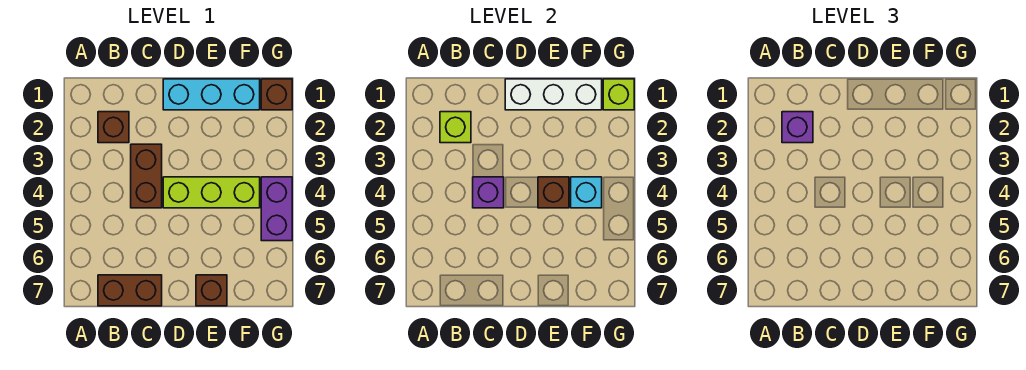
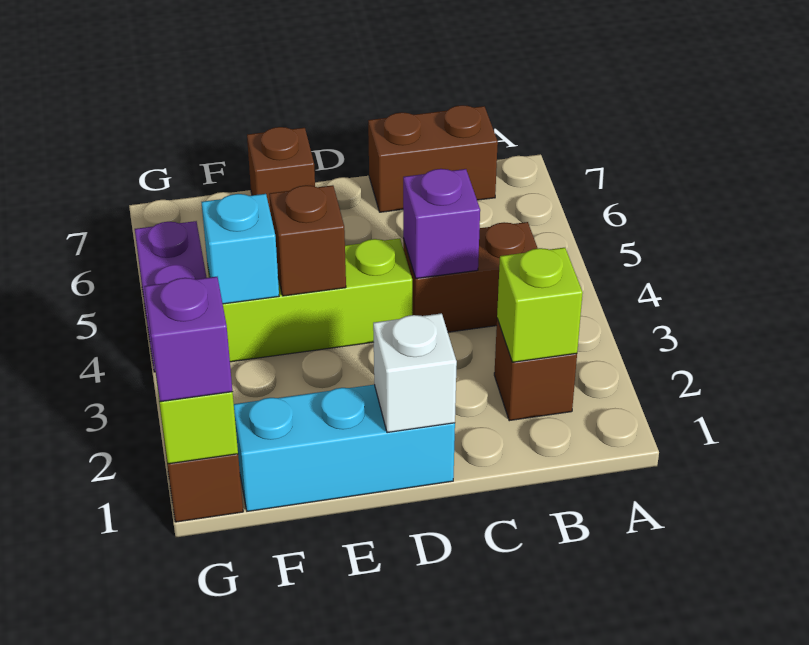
purple brick B2 level 3 -> purple brick G1 level 3
brown brick C3:C4 level 1 -> brown brick B4:C4 level 1
white brick D1:F1 level 2 -> white brick D1 level 2

